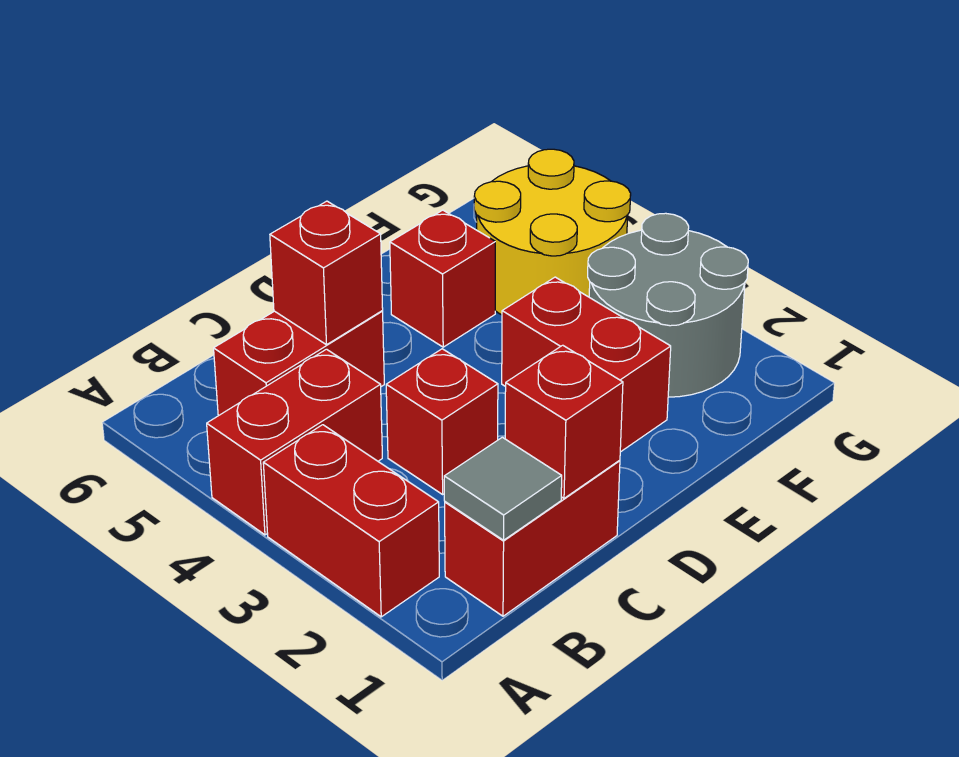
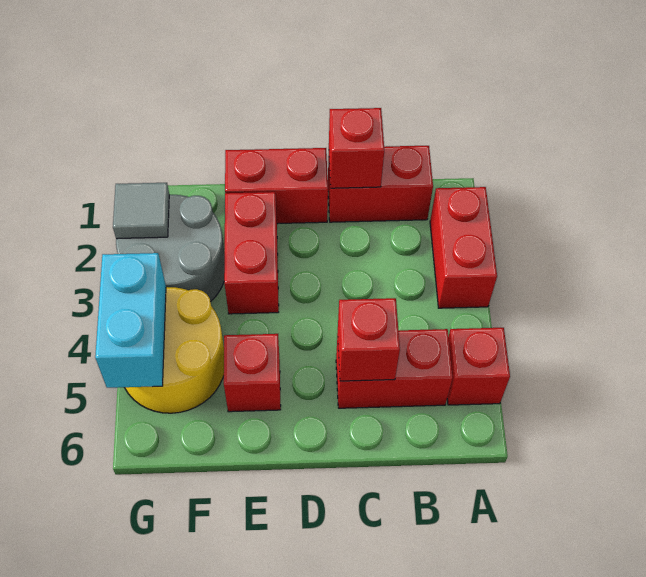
red brick A4:B4 level 1 -> red brick D1:E1 level 1
grey tile B1 level 2 -> grey tile G2 level 2
red brick C3 level 1 -> red brick A5 level 1
none -> cyan brick G4:G5 level 2

